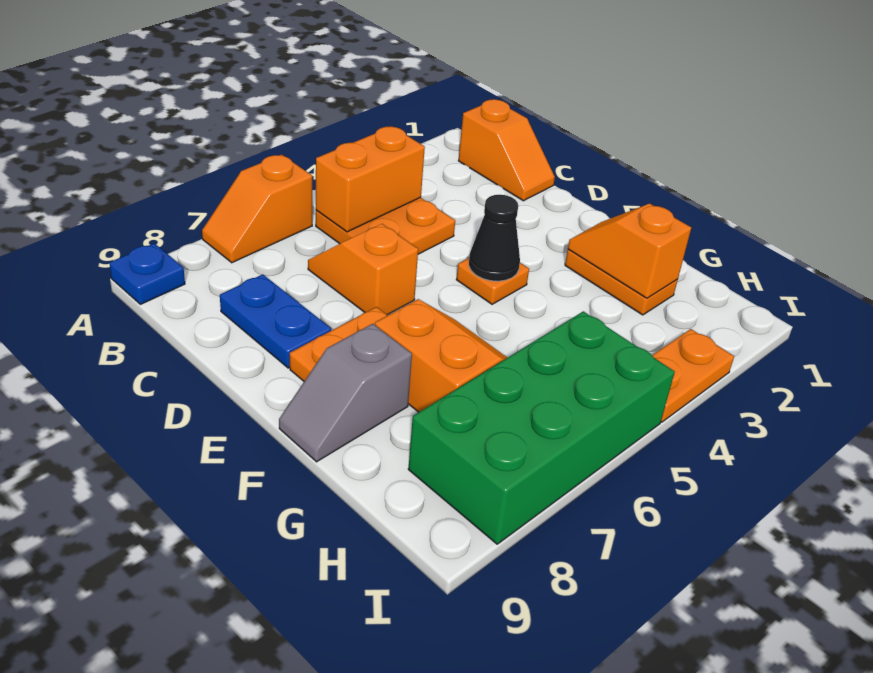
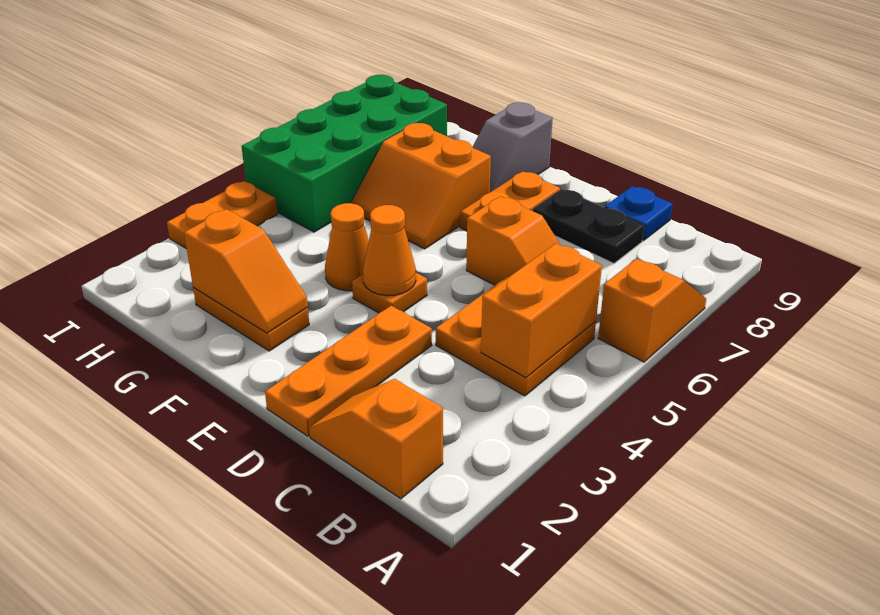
blue plate A9 level 1 -> blue plate C9 level 1
blue plate C8:D8 level 1 -> black plate C8:D8 level 1
none -> orange plate D1:D3 level 1
black cone E4 level 2 -> orange cone E4 level 2
none -> orange cone F4 level 1
grey slope F8:F9 level 1 top 8 -> grey slope F8:F9 level 1 top 9

